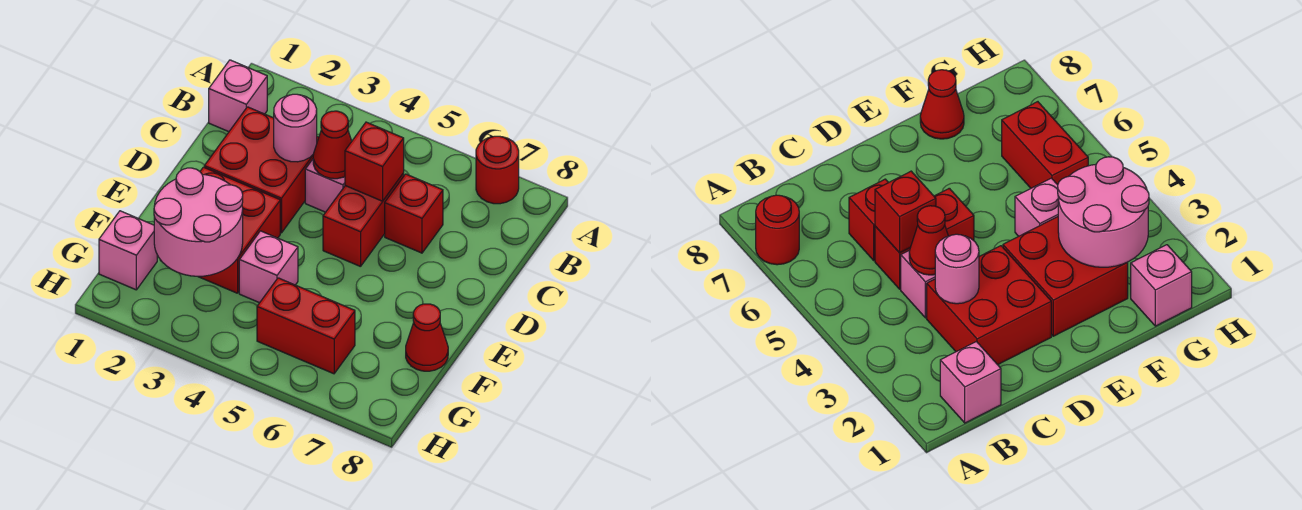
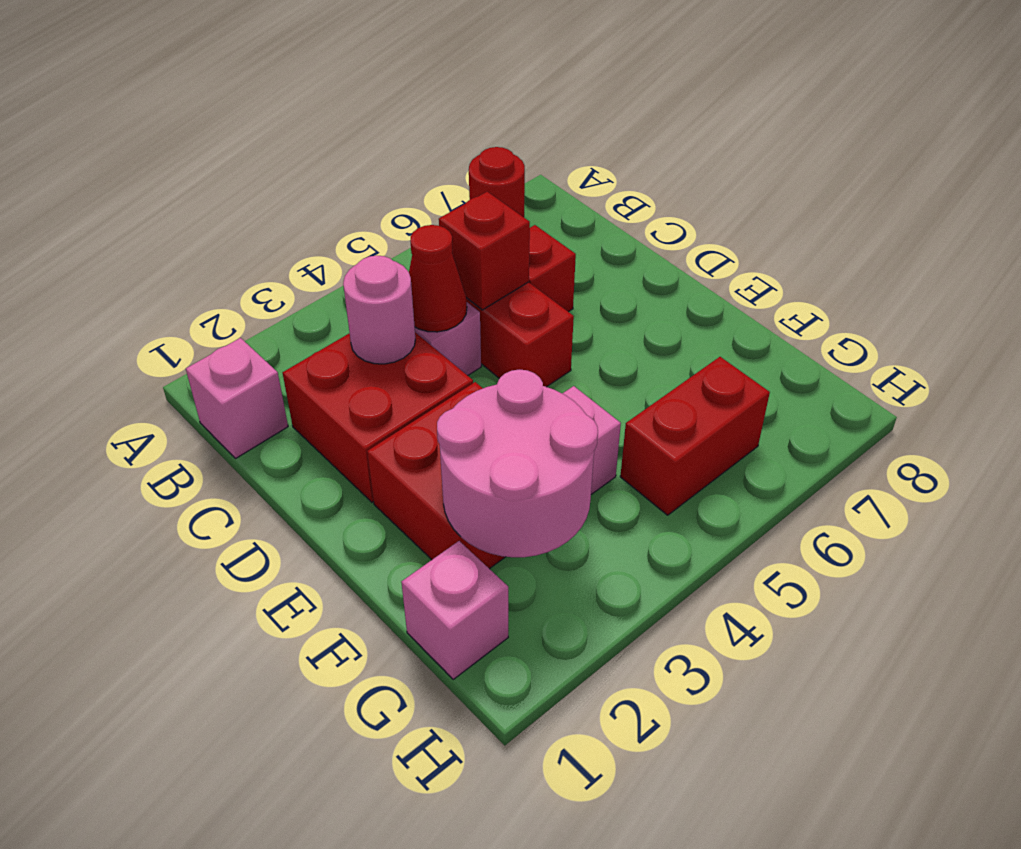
red cone F8 level 1 -> none

